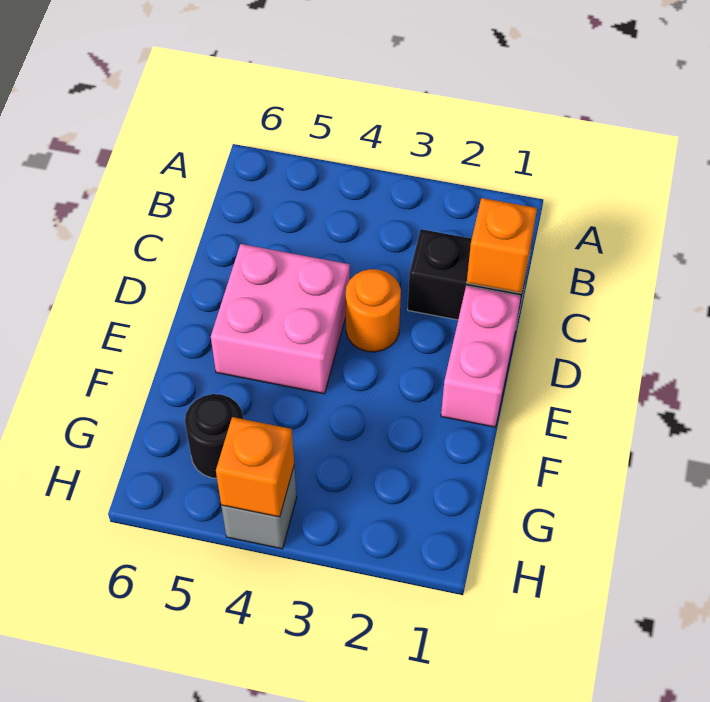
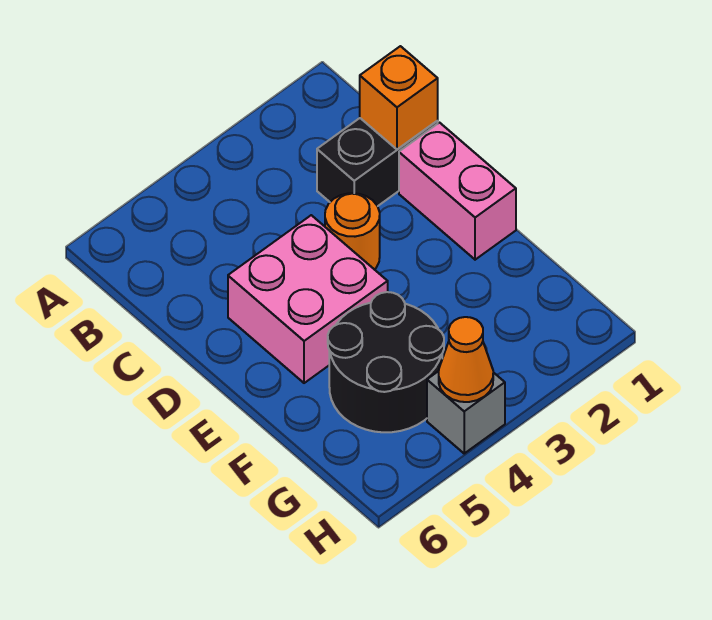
black round brick G5 level 1 -> black round brick F4:G5 level 1
orange brick H4 level 2 -> orange cone H4 level 2

